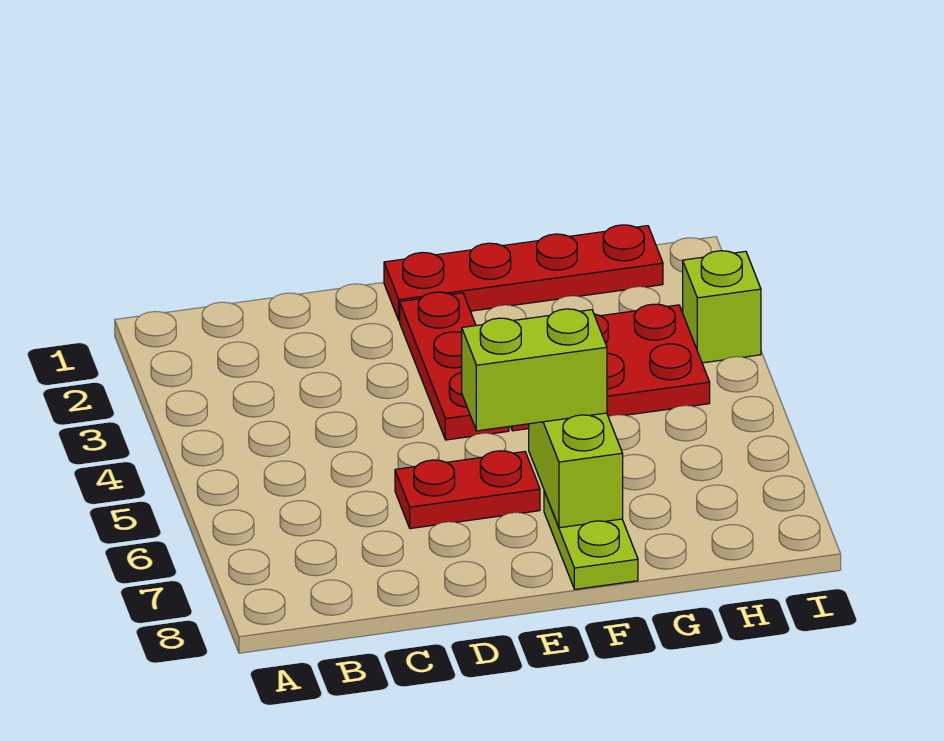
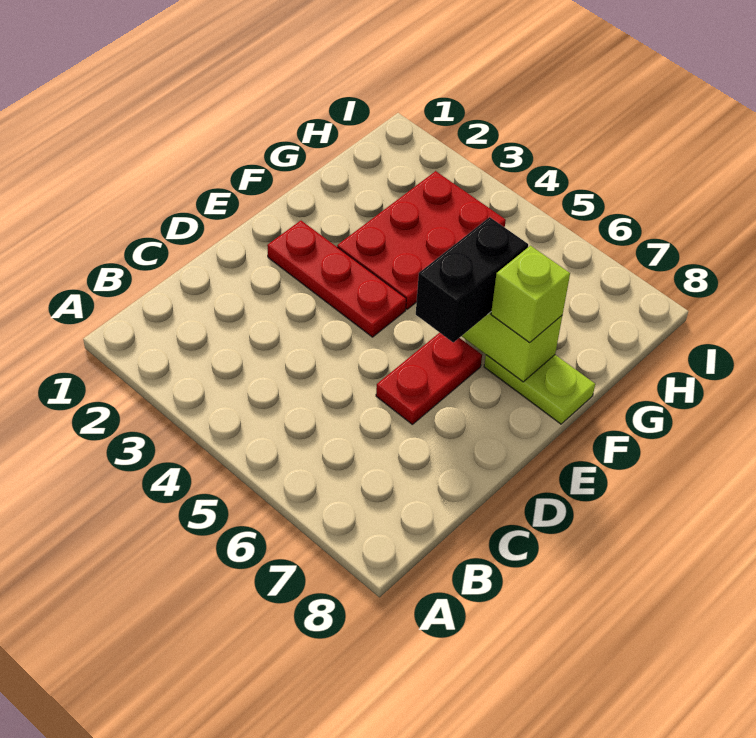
red plate E1:H1 level 1 -> none
lime brick E6:F6 level 3 -> black brick E6:F6 level 3
lime brick I3 level 1 -> lime brick F7 level 3

